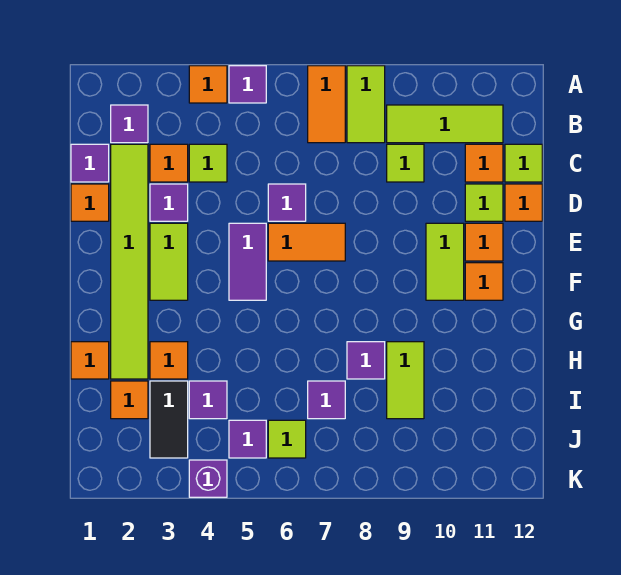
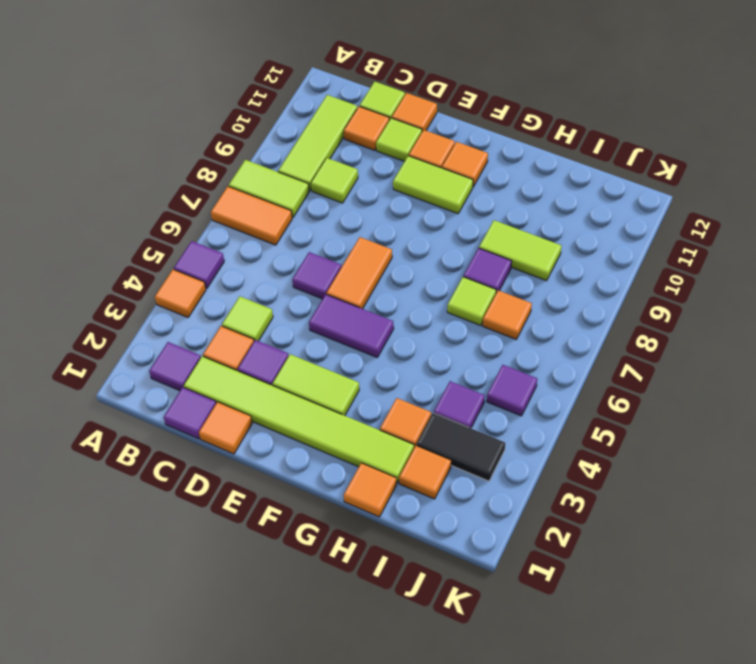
purple tile I7 level 1 -> orange tile I7 level 1
lime tile J6 level 1 -> lime tile H7 level 1
purple brick K4 level 1 -> none

